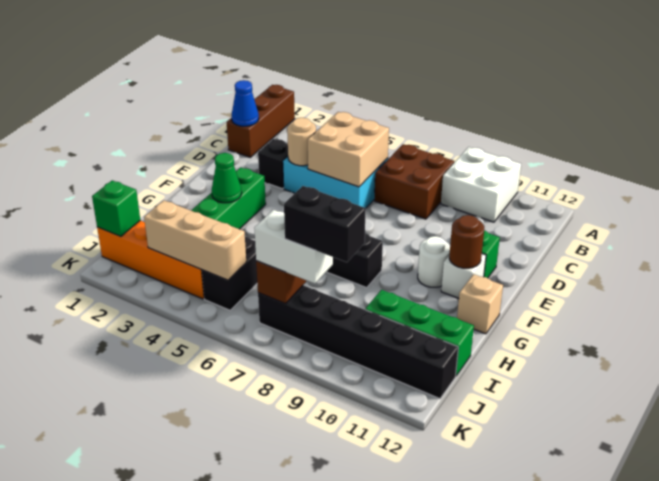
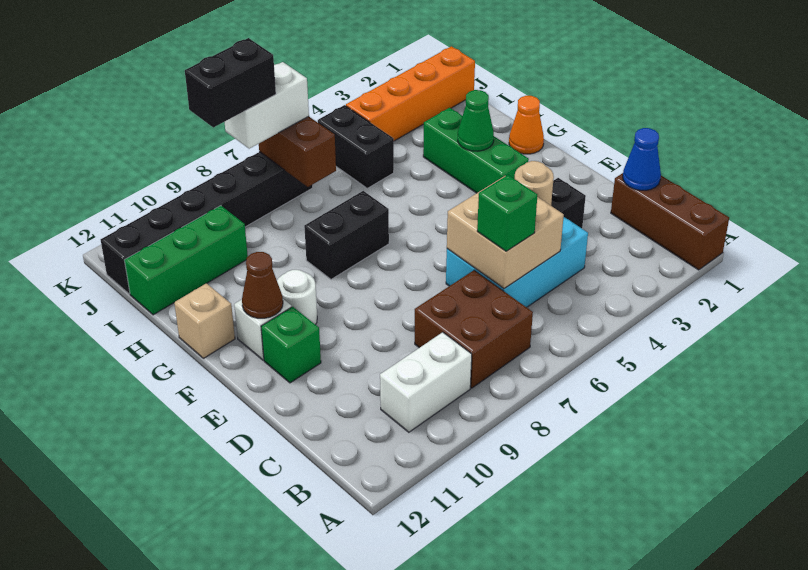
white brick A9:B10 level 1 -> white brick B9:B10 level 1
brown round brick F11 level 2 -> brown cone F11 level 2
none -> orange cone G1 level 1
green brick J1 level 2 -> green brick C6 level 3
tan brick J3:J5 level 2 -> none

